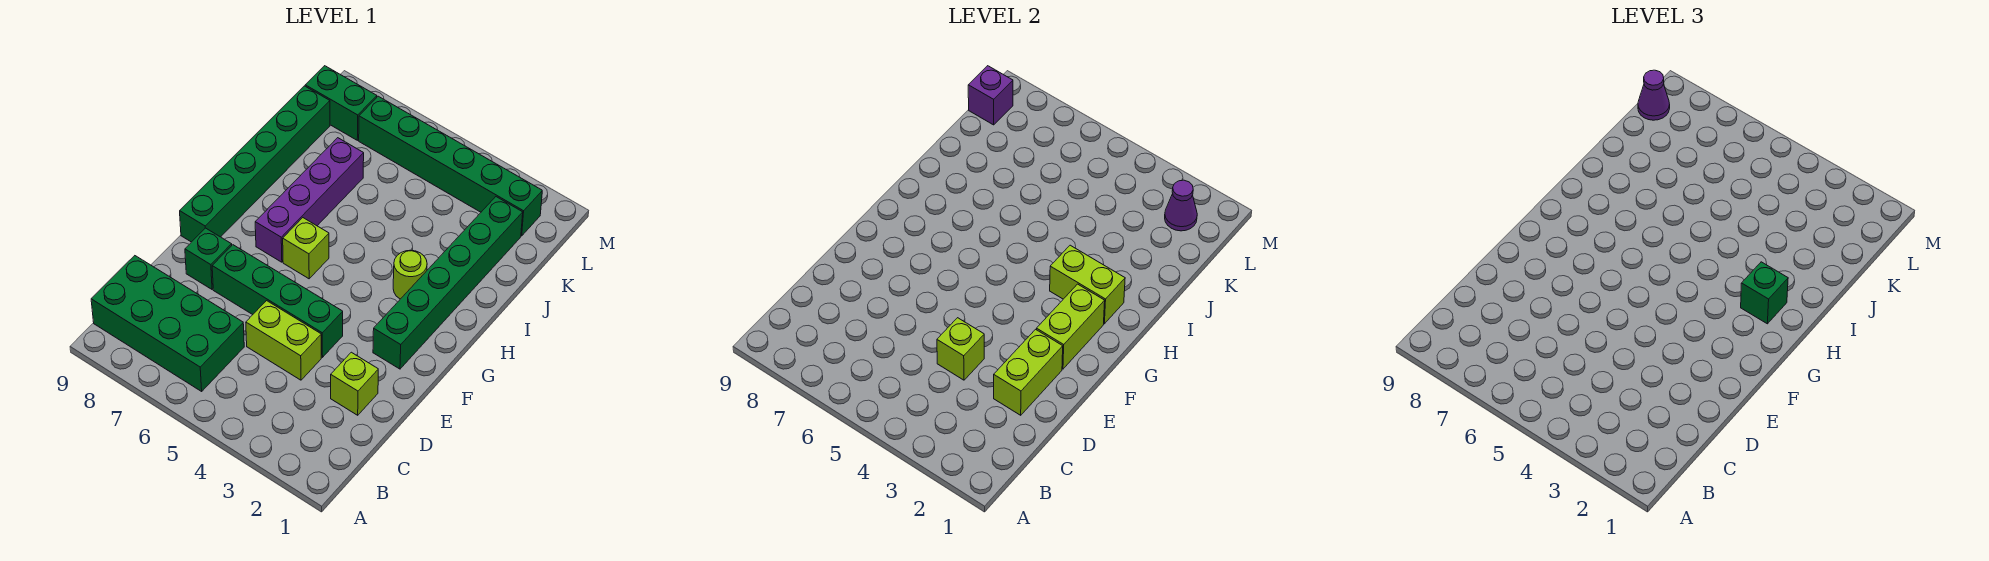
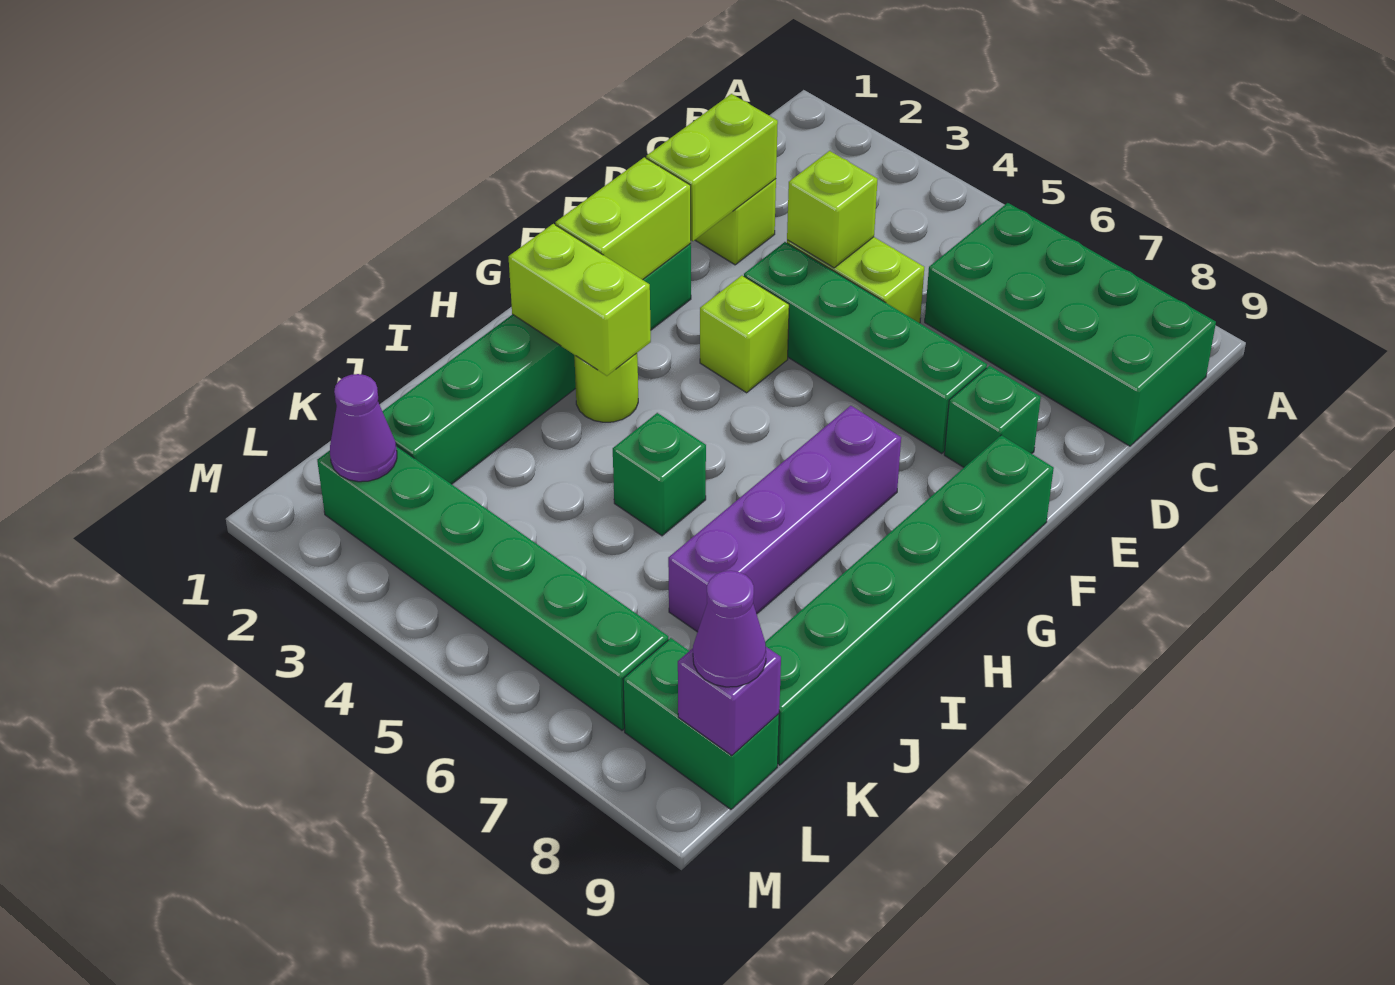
lime brick G6 level 1 -> lime brick F4 level 1
green brick H2 level 3 -> green brick I5 level 1

